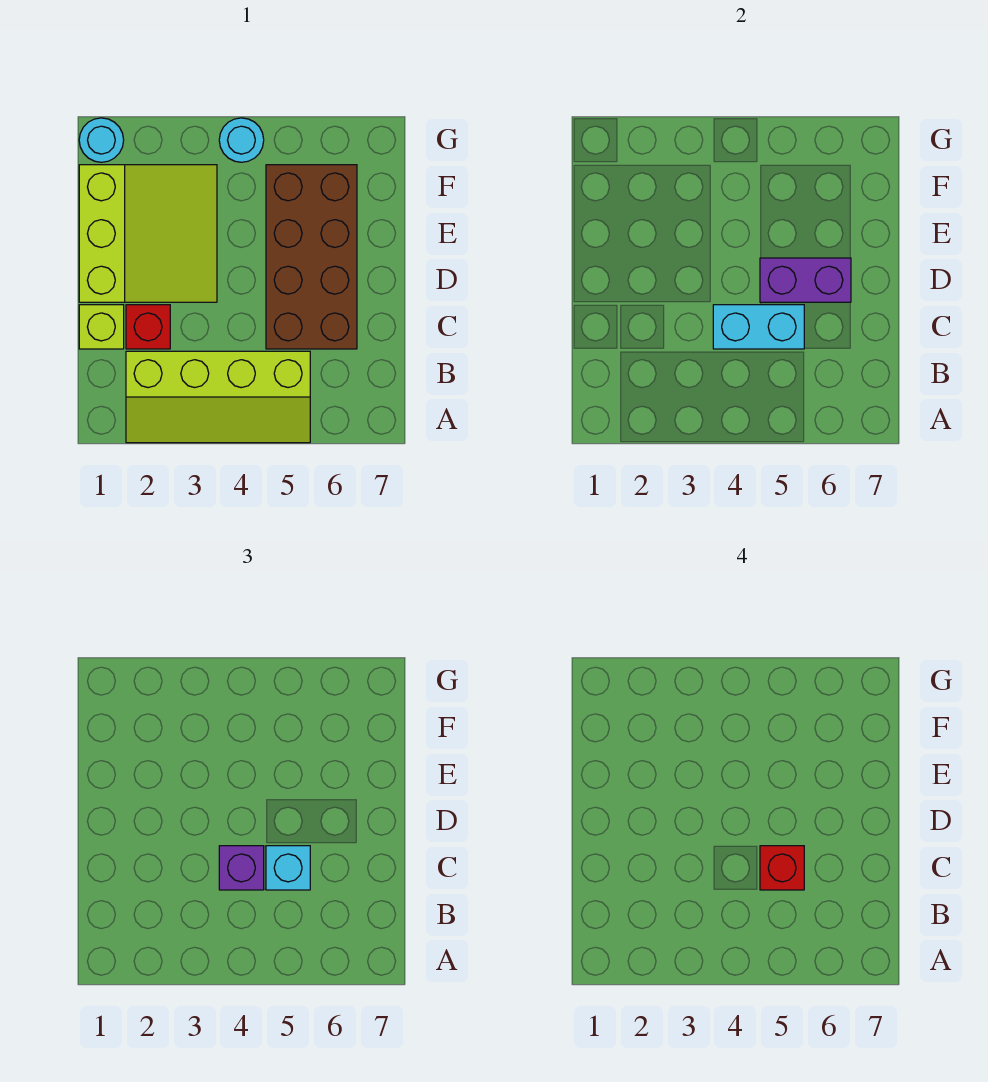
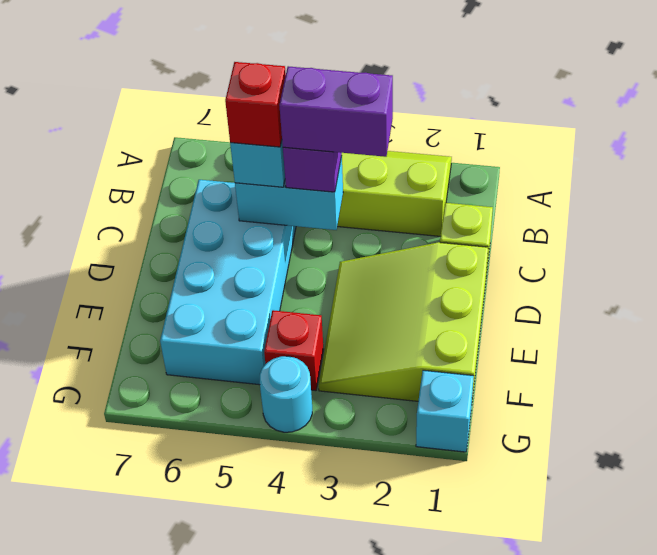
red brick C2 level 1 -> red brick F4 level 1
brown brick C5:F6 level 1 -> cyan brick C5:F6 level 1
purple brick D5:D6 level 2 -> purple brick C3:C4 level 4
cyan round brick G1 level 1 -> cyan brick G1 level 1

